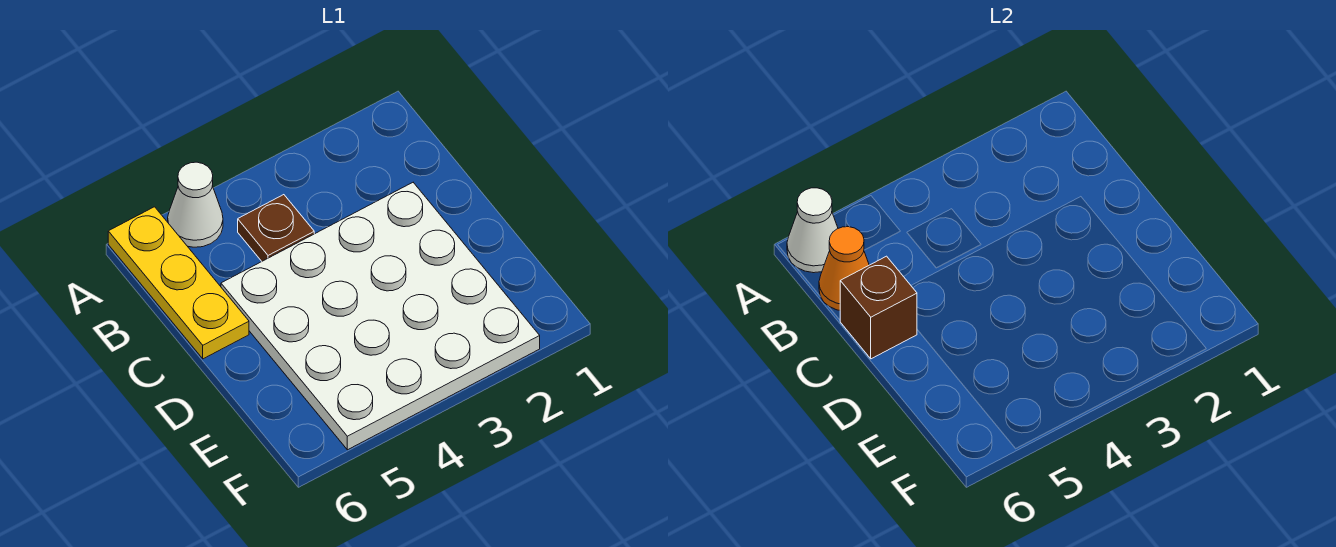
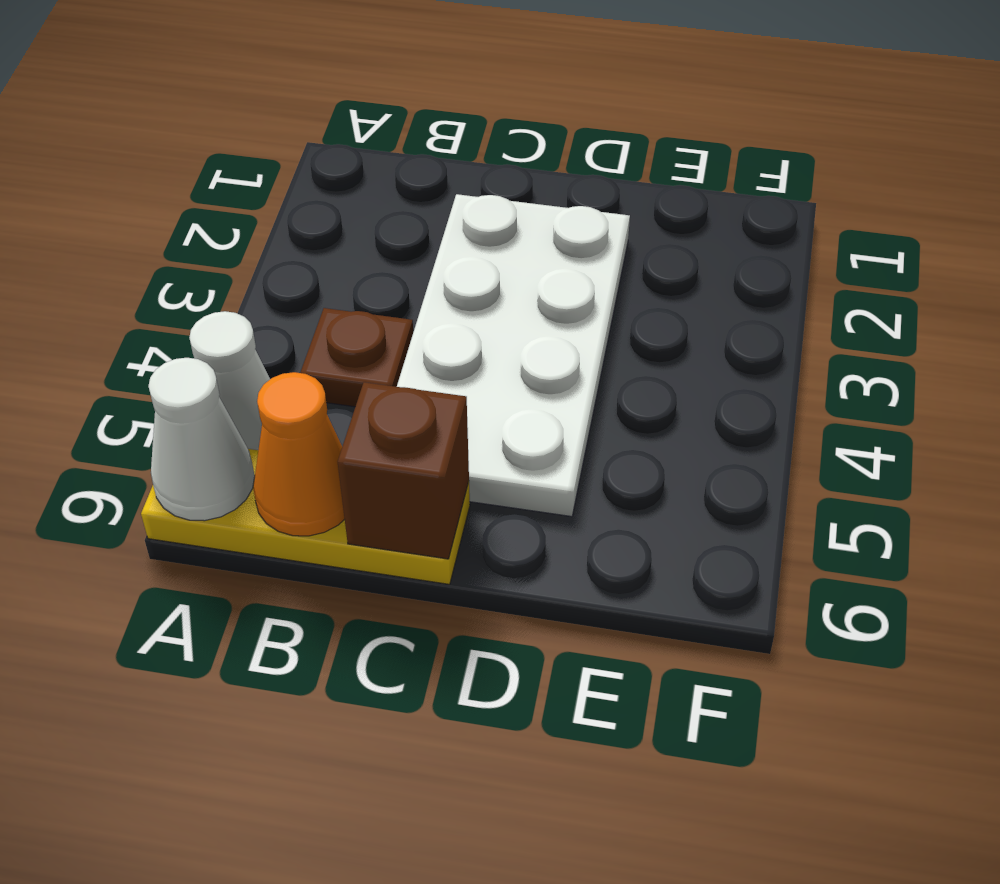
white plate C2:F5 level 1 -> white plate C2:D5 level 1

